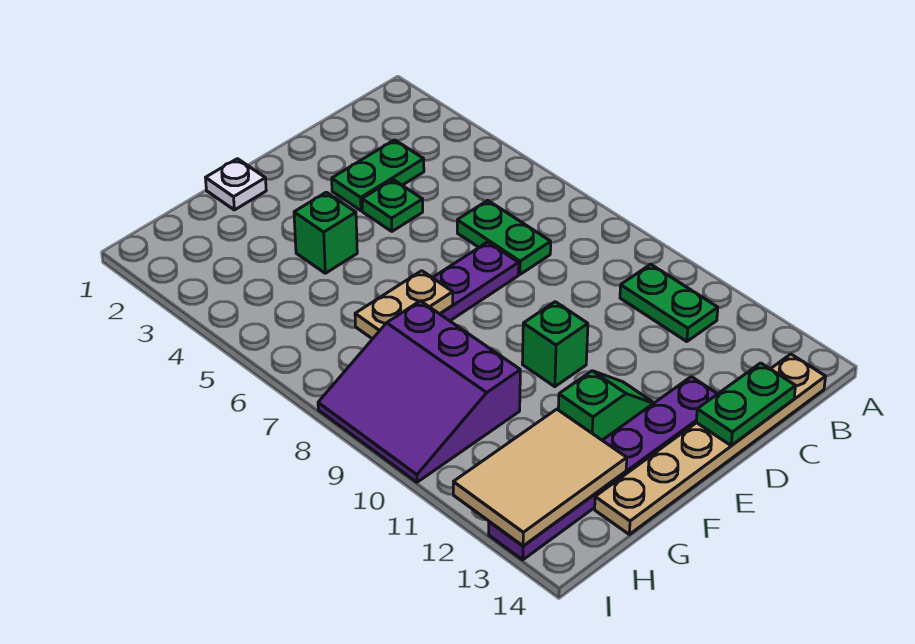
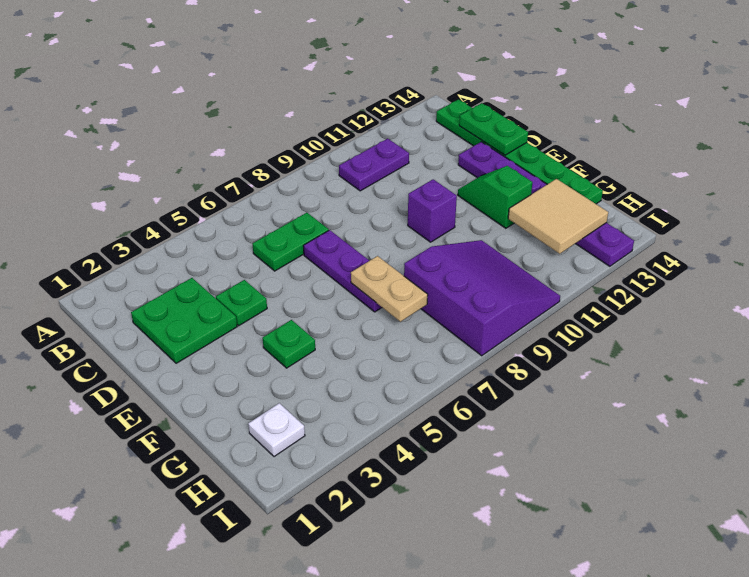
green plate B10:B11 level 1 -> purple plate B10:B11 level 1
tan plate B14:G14 level 1 -> green plate B14:G14 level 1
green plate C3:D3 level 1 -> green plate C2:D3 level 1
green brick E10 level 1 -> purple brick E10 level 1
white plate F1 level 1 -> white plate H2 level 1
green brick F4 level 1 -> green plate F4 level 1
purple slope G8:I10 level 1 top G -> purple slope G8:I10 level 1 top 8
tan tile G12:I13 level 2 -> tan tile G12:H13 level 2

